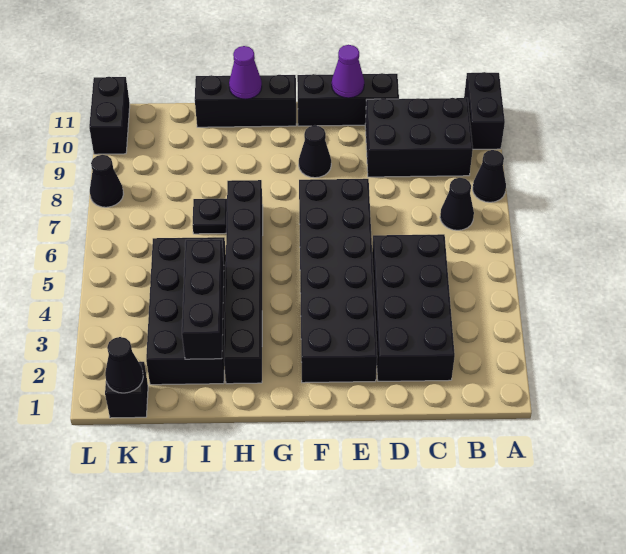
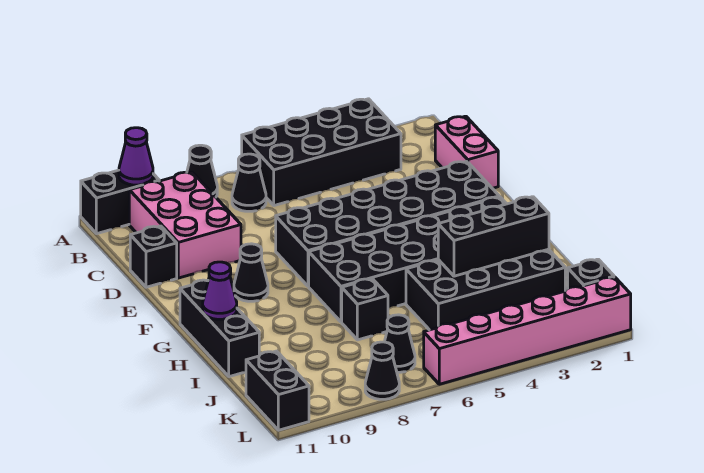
black brick B9:D10 level 1 -> pink brick B9:D10 level 1
none -> pink brick C1:D1 level 1
black brick C2:D5 level 1 -> black brick A3:B6 level 1
black brick D11:F11 level 1 -> black brick D11 level 1
purple cone E11 level 2 -> purple cone A10 level 2
black brick H2:H7 level 1 -> black brick G2:H7 level 1
black plate I7 level 1 -> black brick I7 level 1
black cone K1 level 2 -> black cone K7 level 1
none -> pink brick L1:L6 level 1
black brick L10:L11 level 1 -> black brick K11:L11 level 1

